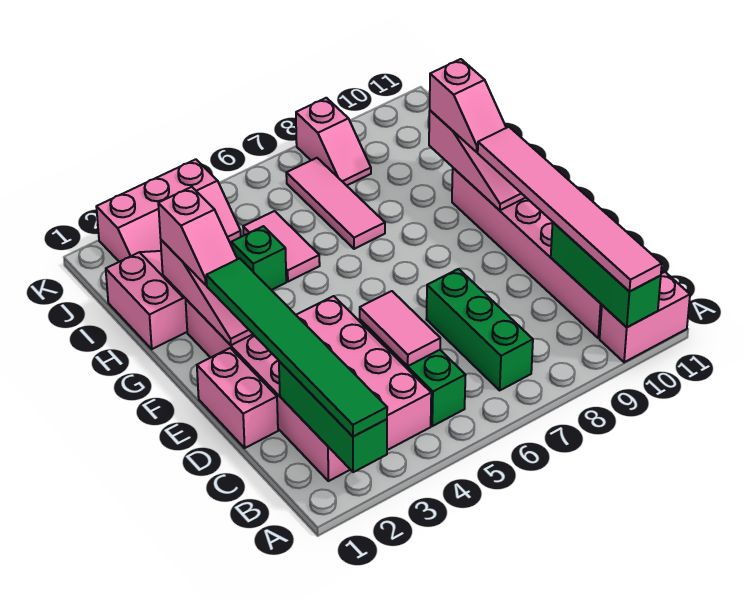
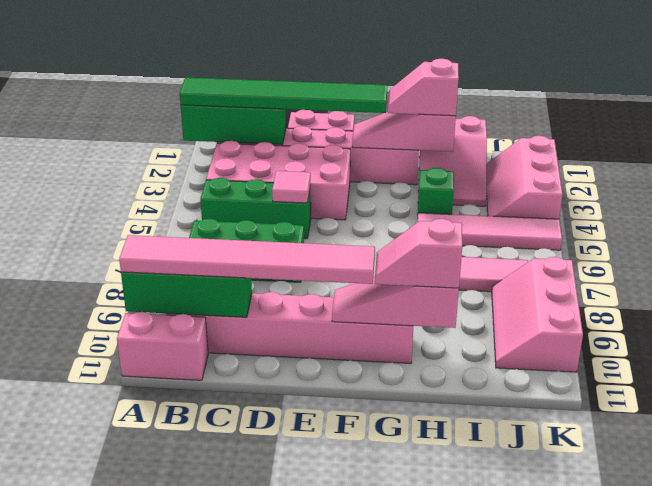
pink brick A10:A11 level 1 -> pink brick A11:B11 level 1
pink tile C5:D5 level 2 -> pink tile D5 level 2
pink tile H5:I5 level 1 -> pink tile H5:K5 level 1
pink slope J8:K8 level 1 top K -> pink slope J8:K10 level 1 top K

